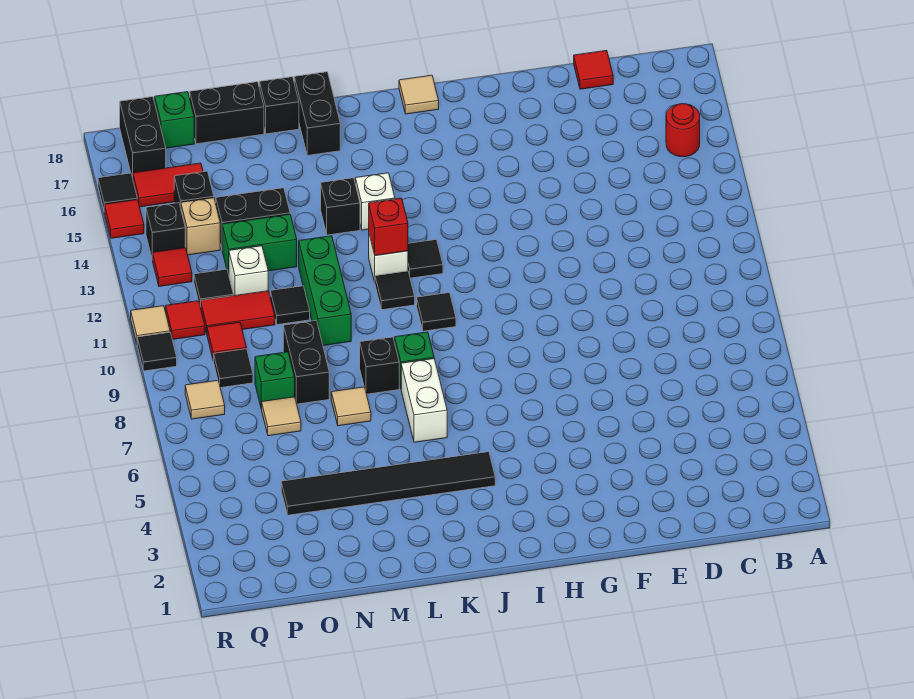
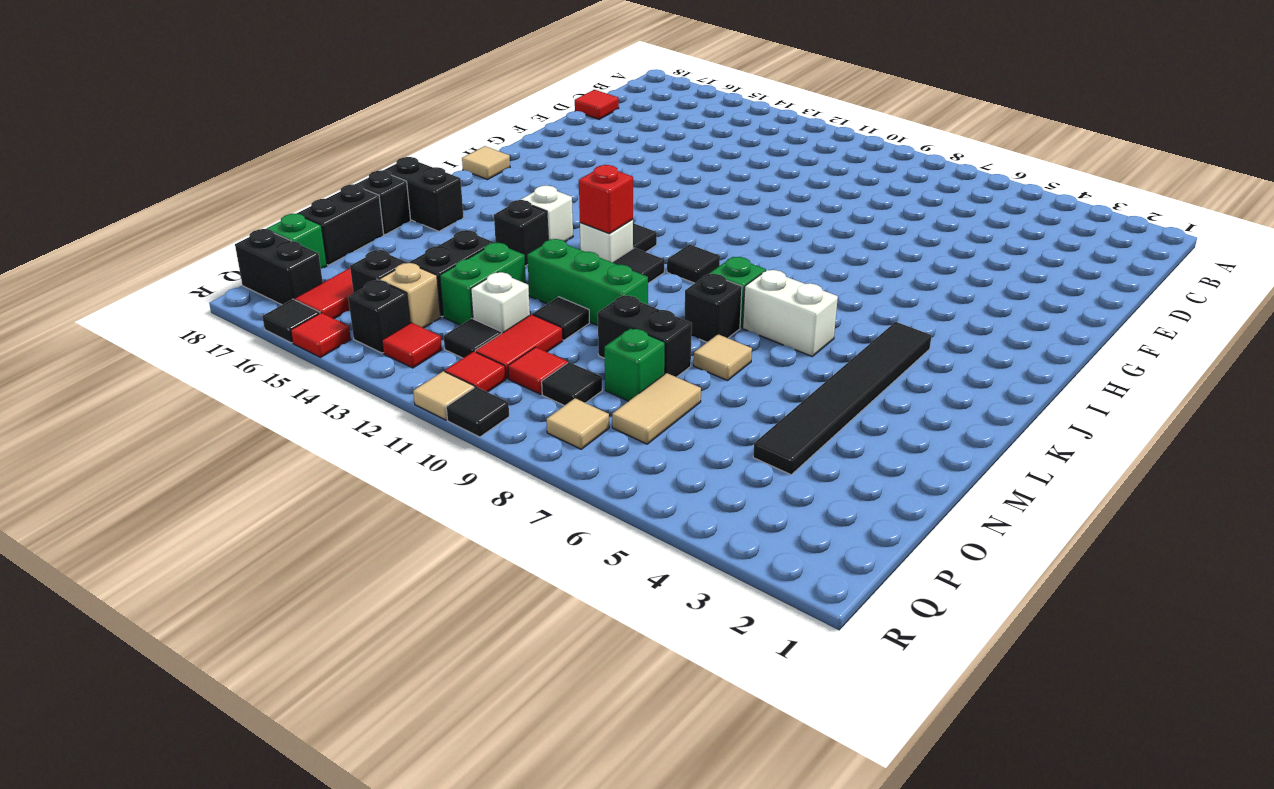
red round brick B15 level 1 -> none
tan tile O7 level 1 -> tan tile O7:P7 level 1

